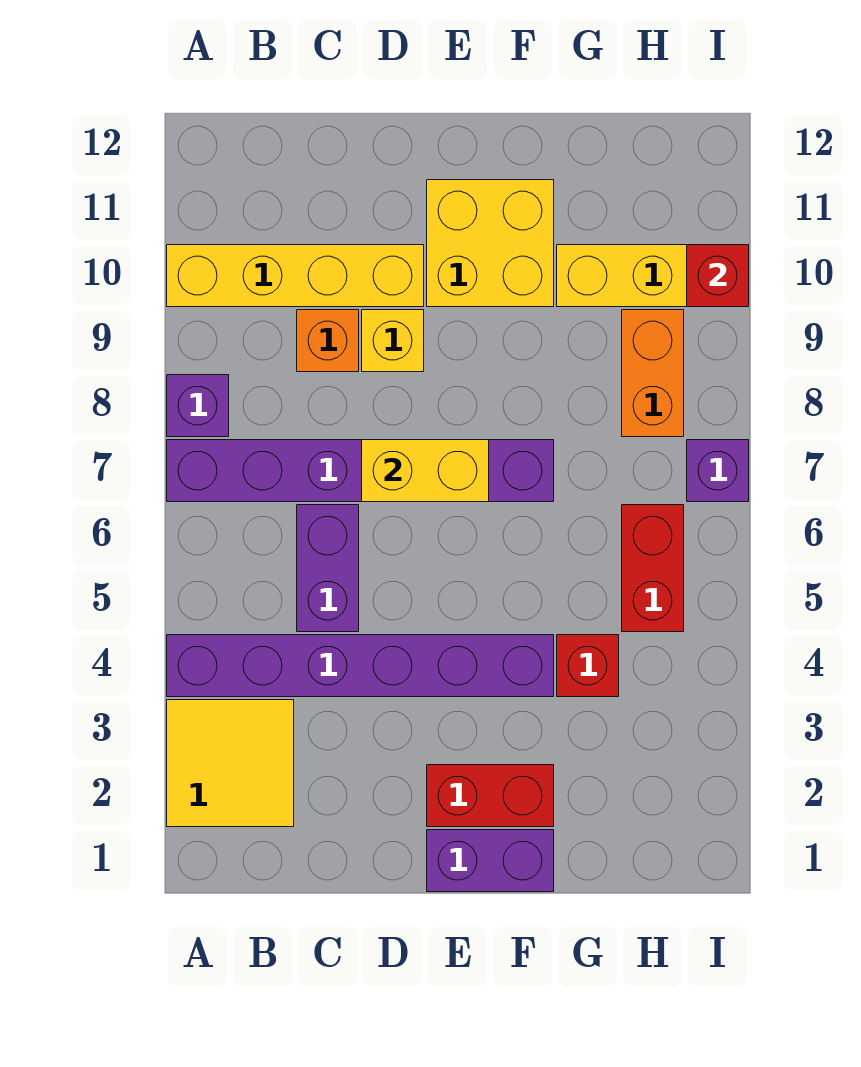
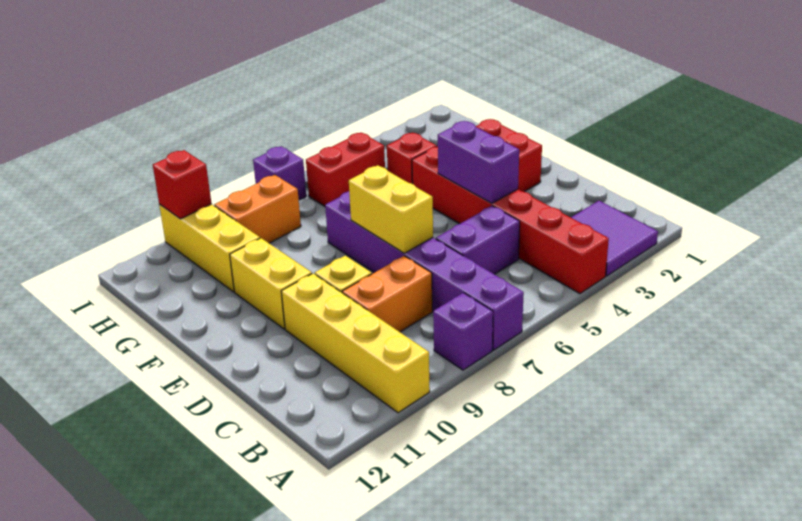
yellow tile A2:B3 level 1 -> purple tile A2:B3 level 1
purple brick A4:F4 level 1 -> red brick A4:F4 level 1
orange brick C9 level 1 -> orange brick C8:C9 level 1
purple brick E1:F1 level 1 -> purple brick D4:E4 level 2
yellow brick E10:F11 level 1 -> yellow brick E10:F10 level 1

